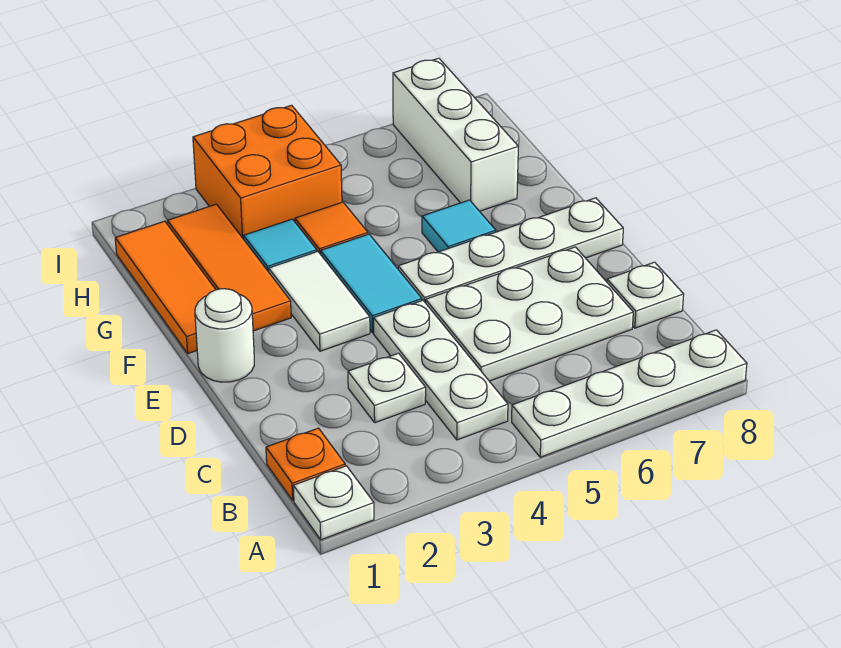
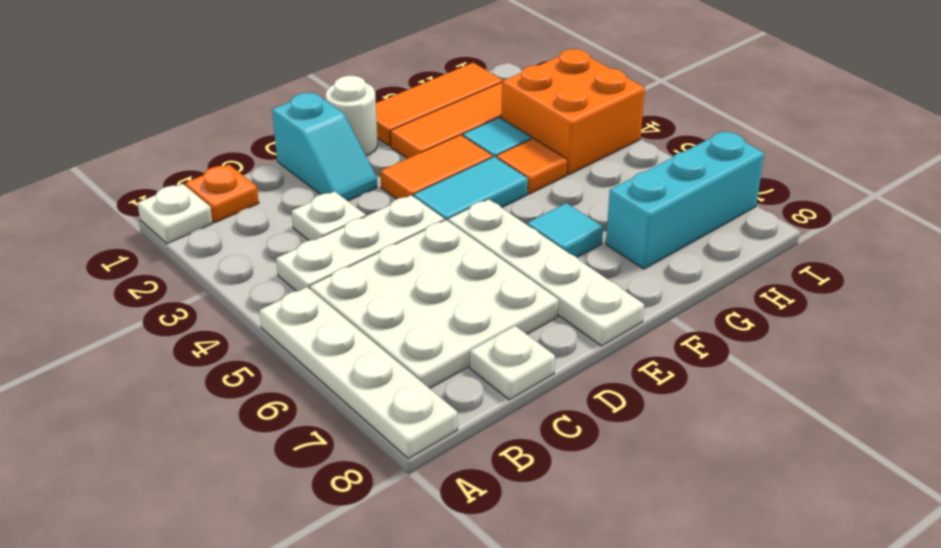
white plate C5:D7 level 1 -> white plate B5:D7 level 1
none -> cyan slope D1:D2 level 1 top 1
white tile E3:F3 level 1 -> orange tile E3:F3 level 1
white brick G7:I7 level 1 -> cyan brick G7:I7 level 1

